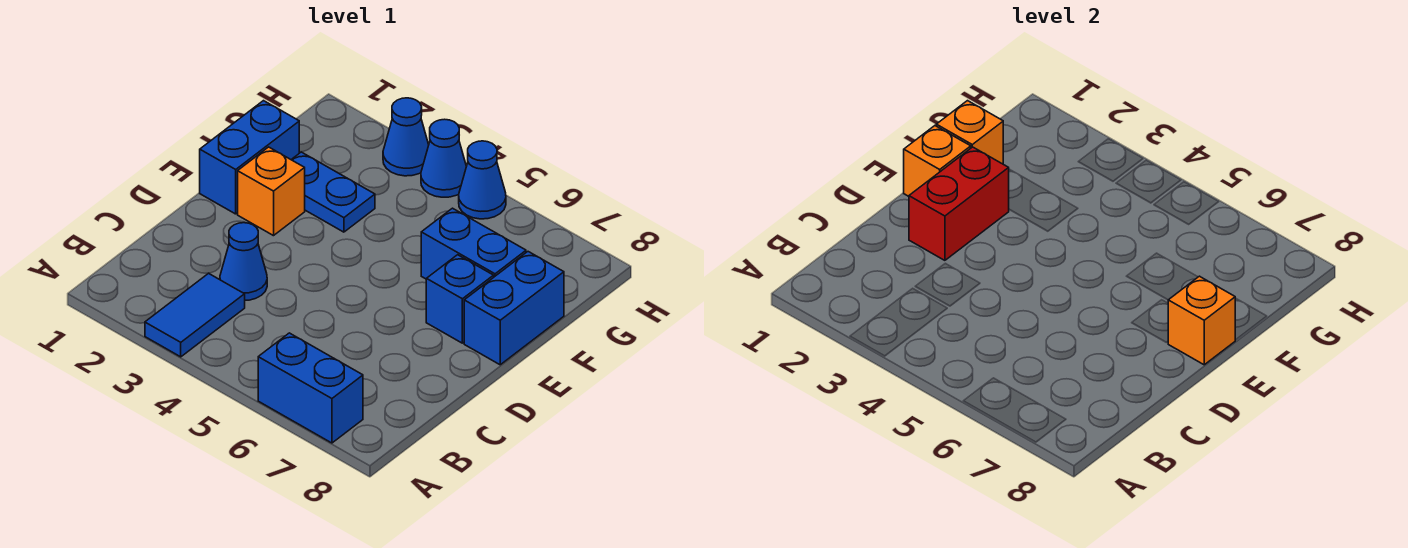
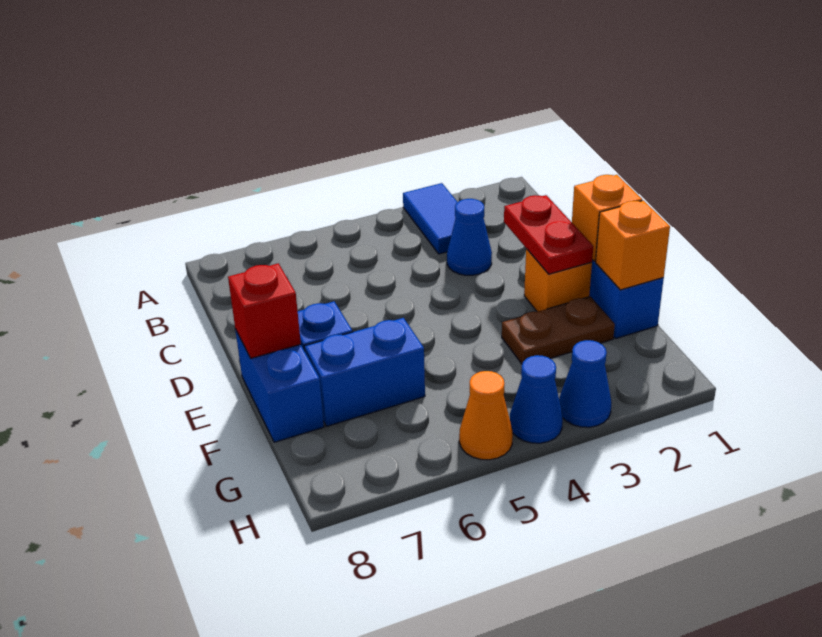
blue brick A6:A7 level 1 -> none
red brick D2:E2 level 2 -> red plate D2:E2 level 2
orange brick E8 level 2 -> red brick E8 level 2
blue plate F2:F3 level 1 -> brown plate F2:F3 level 1
blue cone H5 level 1 -> orange cone H5 level 1

